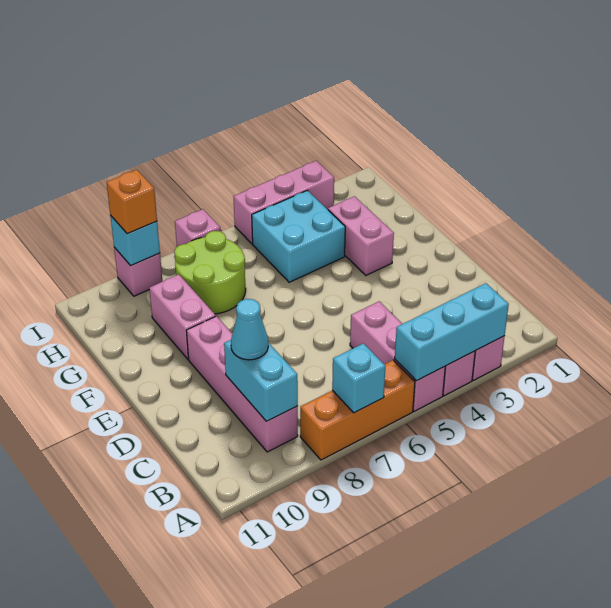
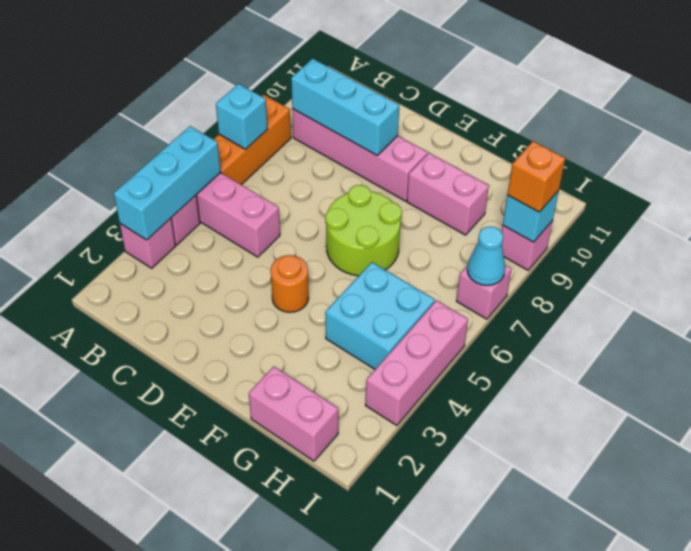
cyan brick B9:C9 level 2 -> cyan brick B9:D9 level 2
cyan cone C9 level 3 -> cyan cone I7 level 2
none -> orange round brick E4 level 1
pink brick F3:G3 level 1 -> pink brick G1:H1 level 1
lime round brick G7:H8 level 1 -> lime round brick E6:F7 level 1

